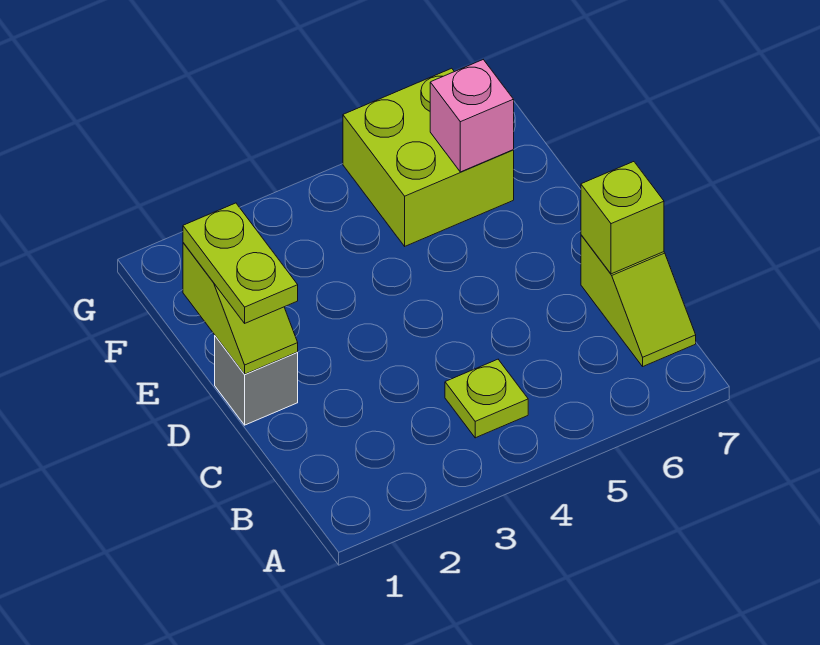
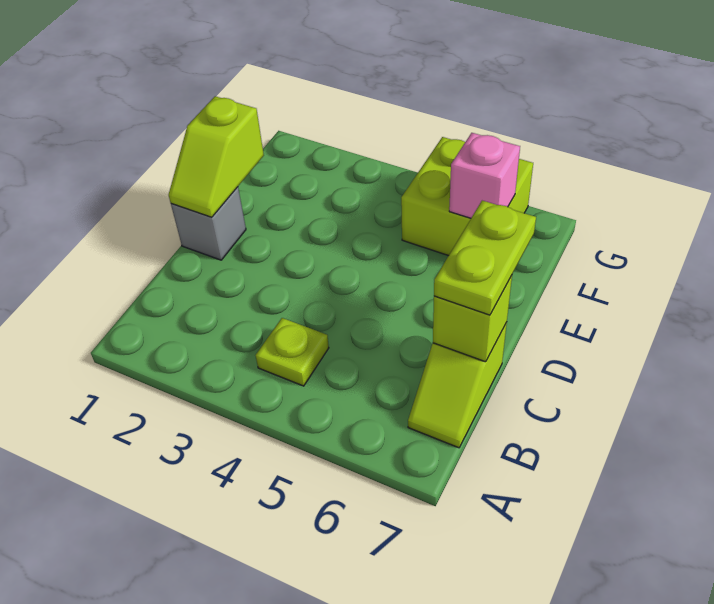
lime plate D1:E1 level 3 -> lime plate C7:D7 level 3

